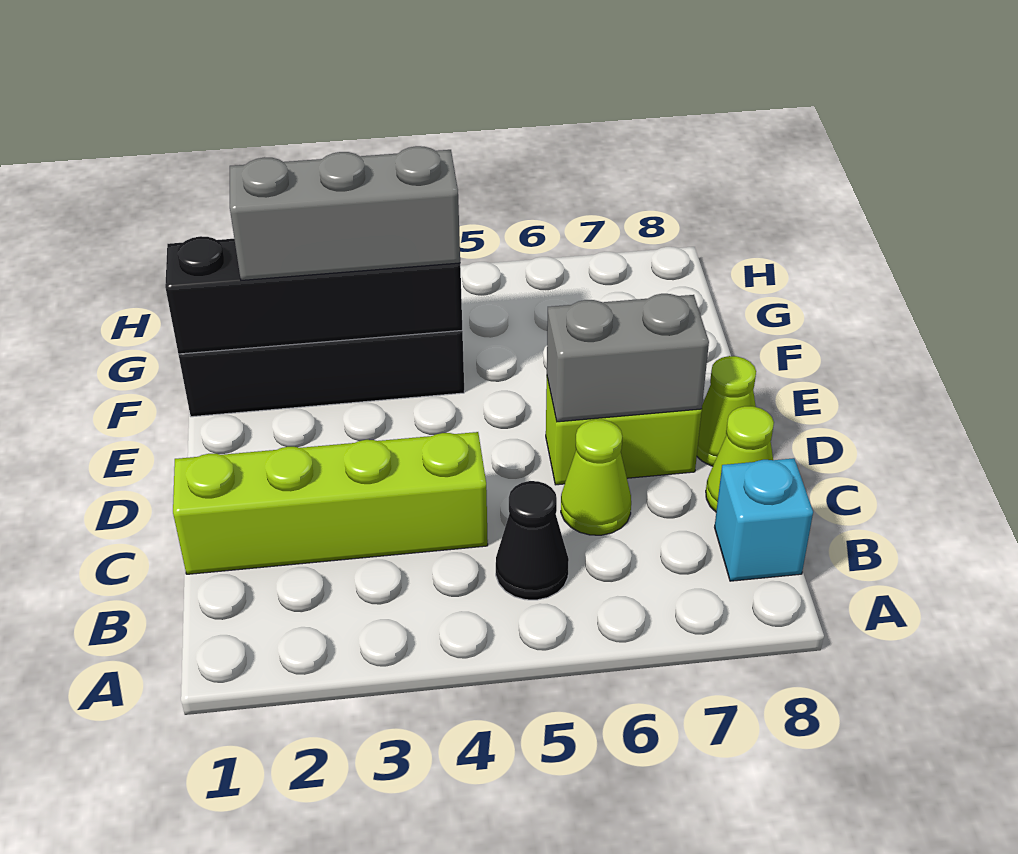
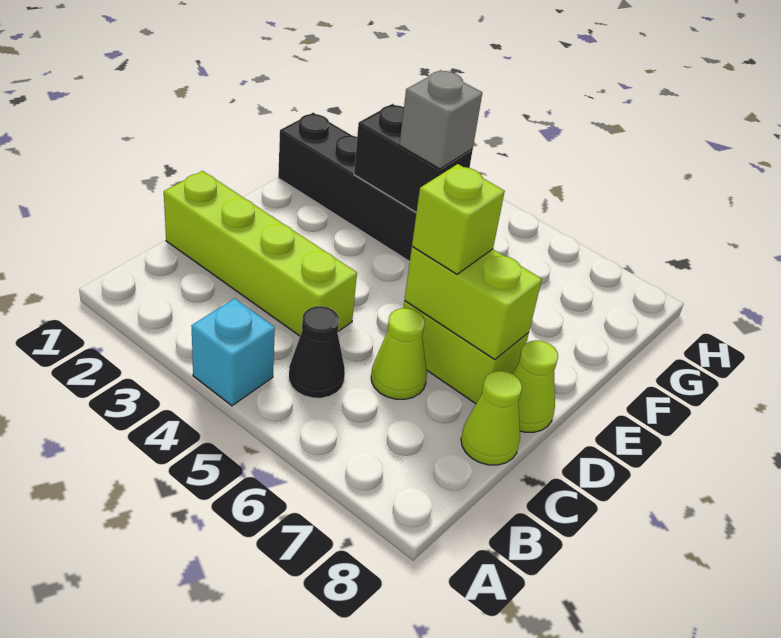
cyan brick B8 level 1 -> cyan brick A4 level 1
grey brick D6:D7 level 2 -> lime brick D6:D7 level 2
none -> lime brick D6 level 3
black brick F1:F4 level 2 -> black brick F3:F4 level 2
grey brick F2:F4 level 3 -> grey brick F4 level 3

